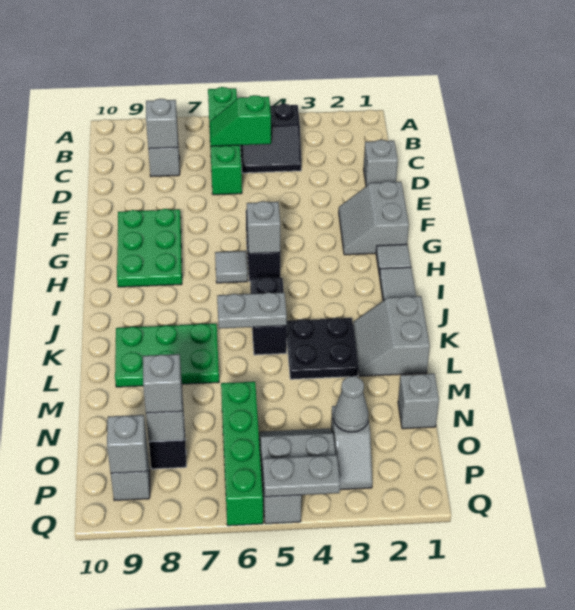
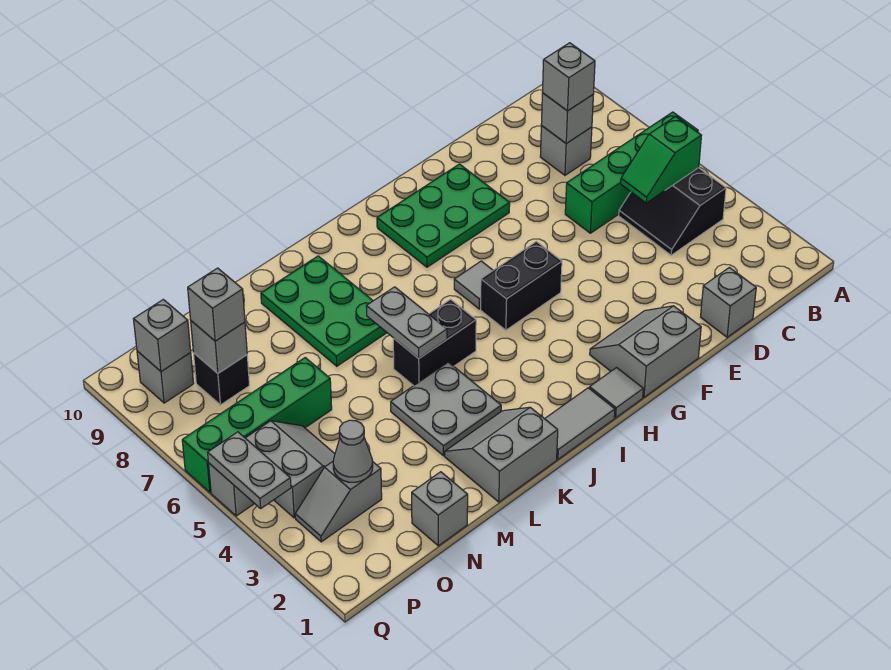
green slope C5:C6 level 2 top 5 -> green slope B5:C5 level 2 top B
grey brick H5 level 2 -> grey brick C8 level 3
black plate K3:L4 level 1 -> grey plate K3:L4 level 1

